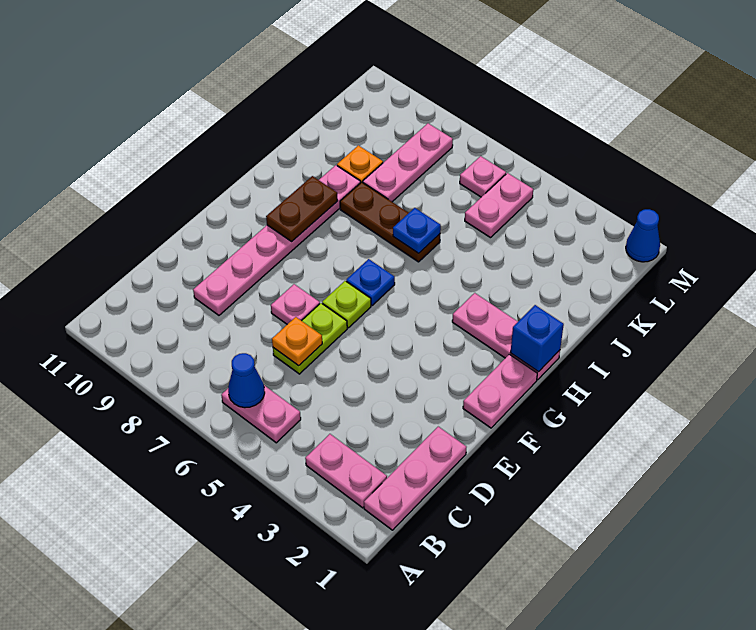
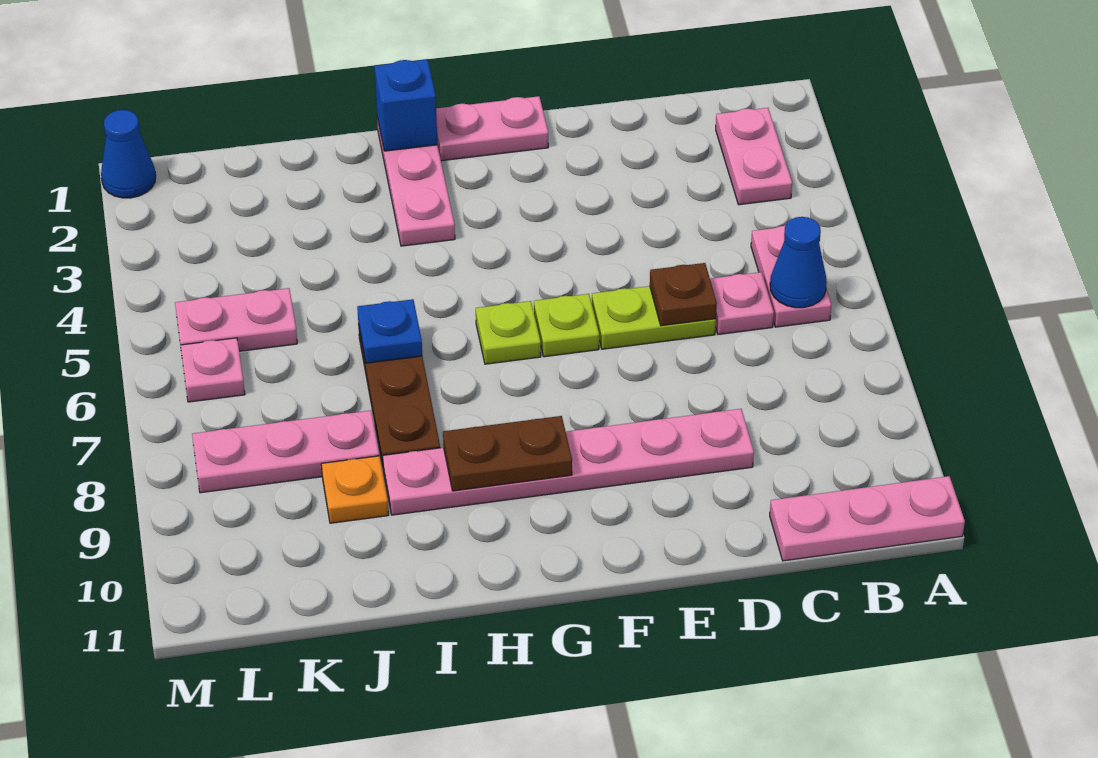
pink plate B1:D1 level 1 -> pink plate A11:C11 level 1
orange plate D6 level 2 -> brown plate D6 level 2
pink plate E7 level 1 -> pink plate C6 level 1
blue plate G6 level 1 -> lime plate G6 level 1

